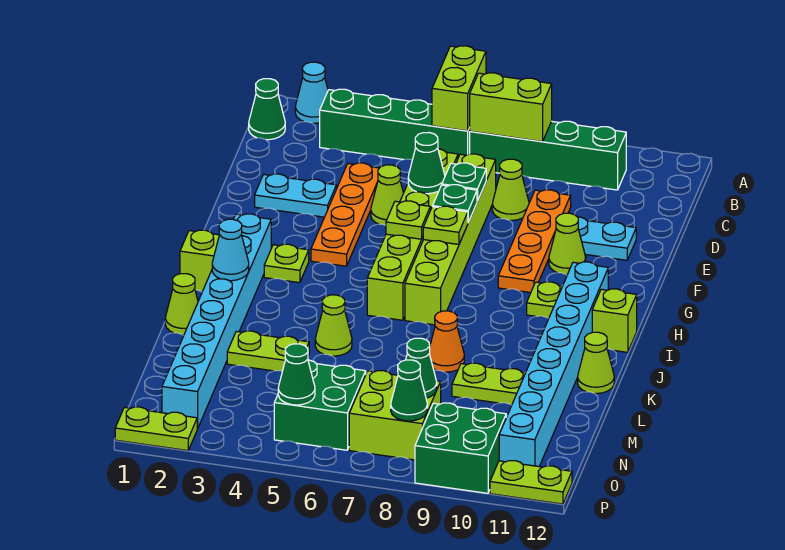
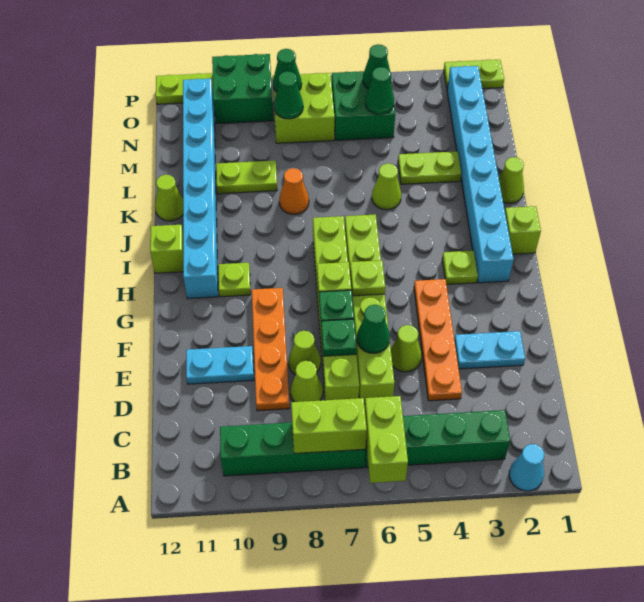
green cone B1 level 1 -> green cone N5 level 2
lime cone F10 level 1 -> lime cone E8 level 1
cyan cone J2 level 2 -> none

